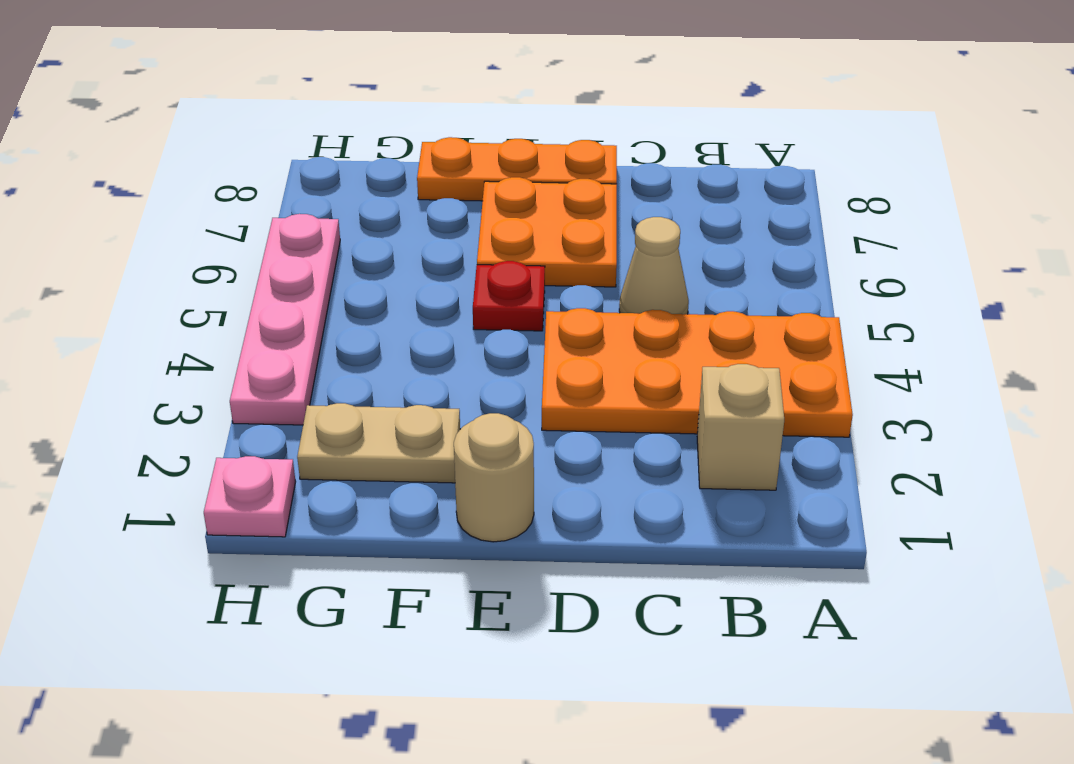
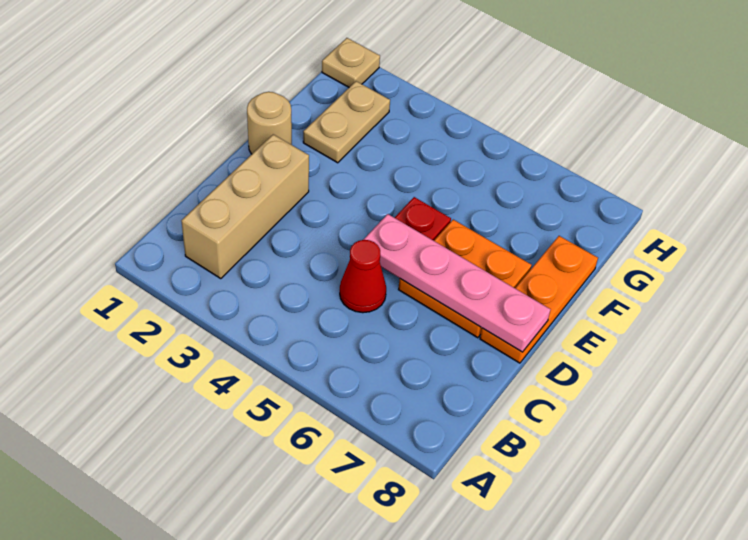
orange plate A3:D4 level 1 -> none
tan brick B2 level 1 -> tan brick B2:D2 level 1
tan cone C5 level 1 -> red cone C5 level 1
pink plate H1 level 1 -> tan plate H1 level 1
pink plate H3:H6 level 1 -> pink plate D5:D8 level 2

